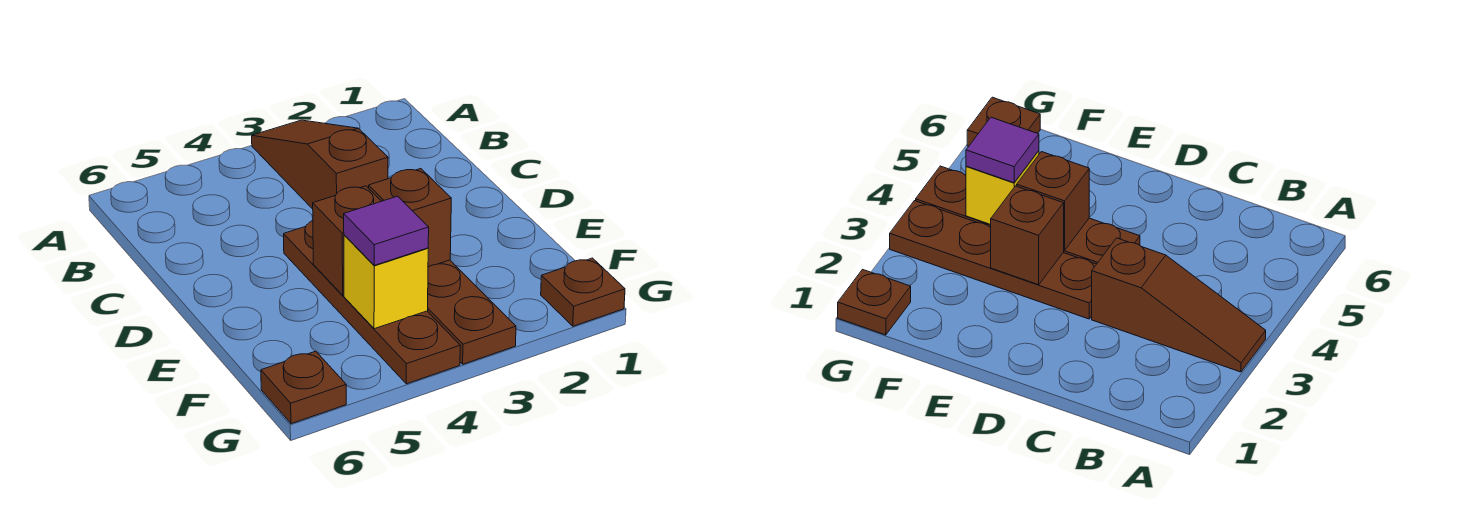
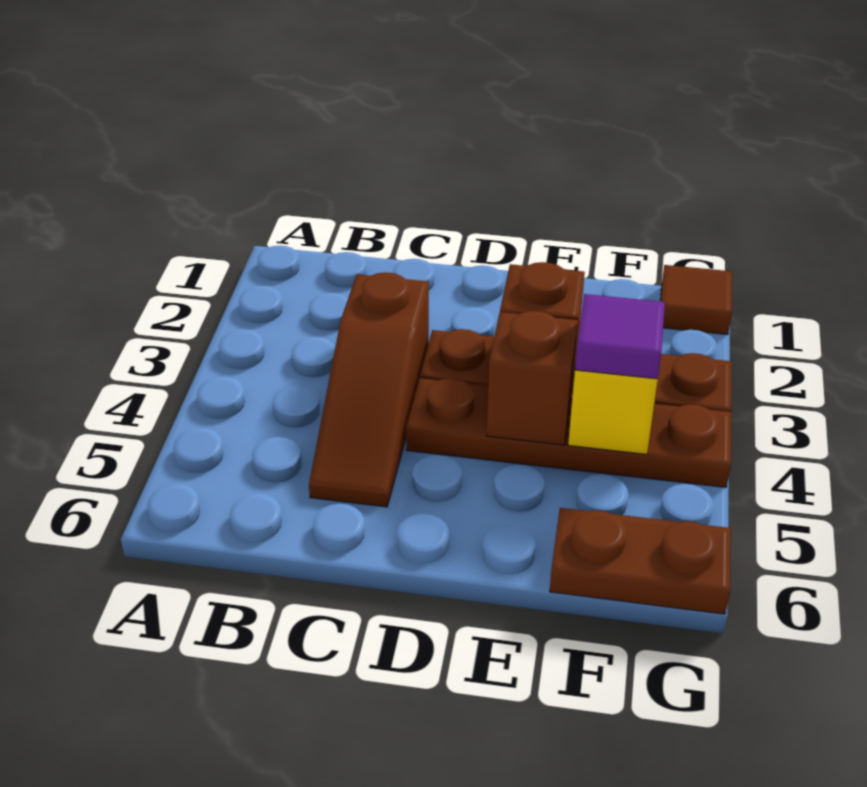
brown slope A3:C3 level 1 top C -> brown slope C3:C5 level 1 top 3
brown plate G1 level 1 -> brown tile G1 level 1
brown plate G6 level 1 -> brown plate F6:G6 level 1

